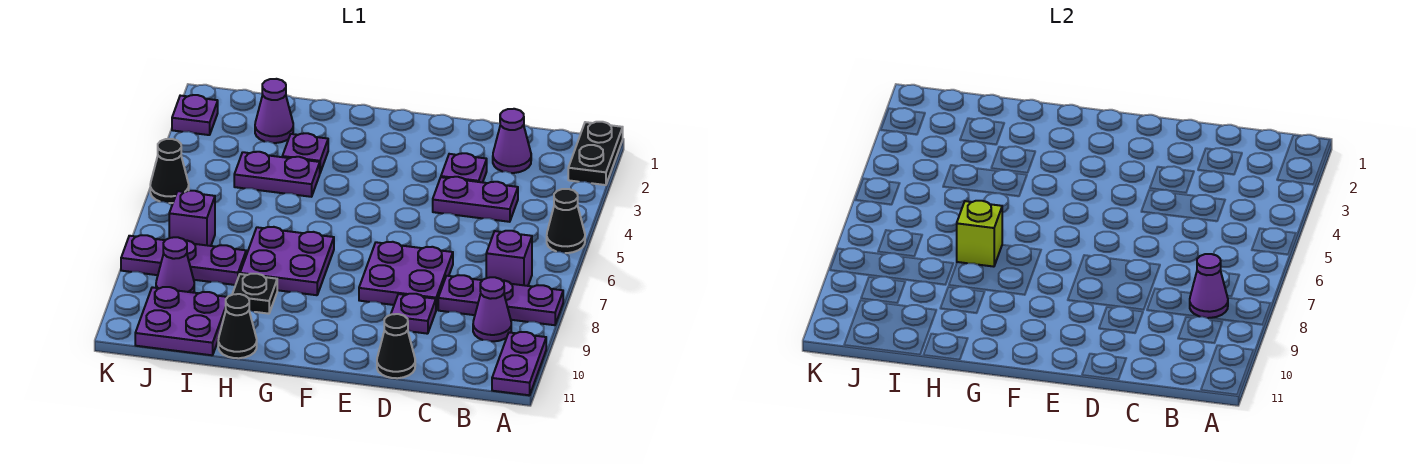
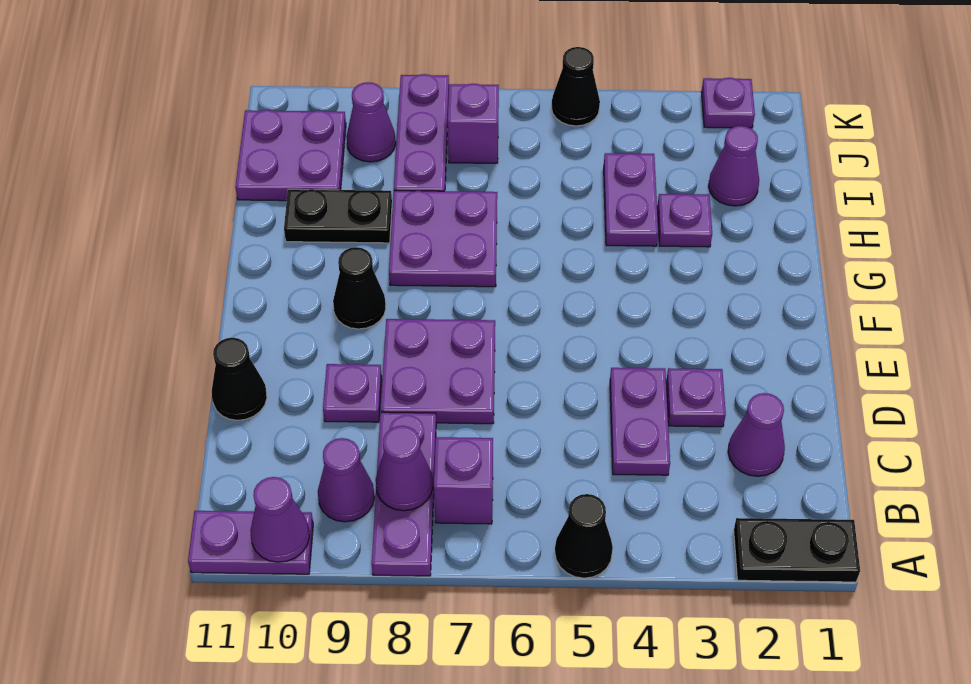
none -> purple cone A10 level 2
lime brick H7 level 2 -> none
black plate H9 level 1 -> black plate H9:H10 level 1
black cone H11 level 1 -> black cone F9 level 1

